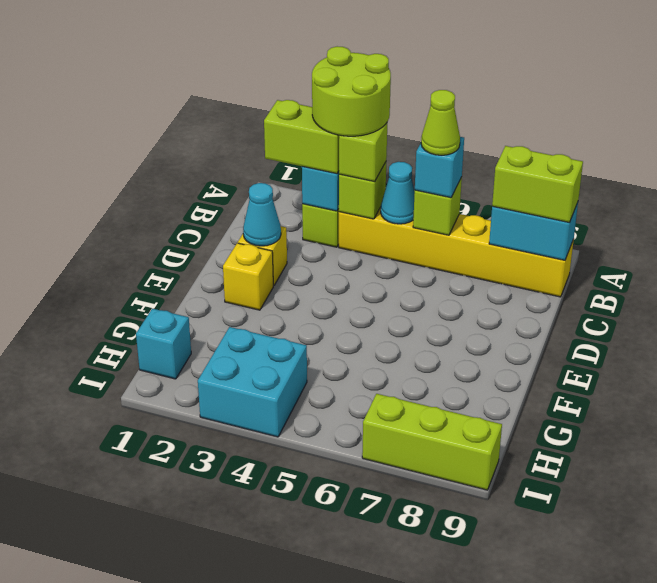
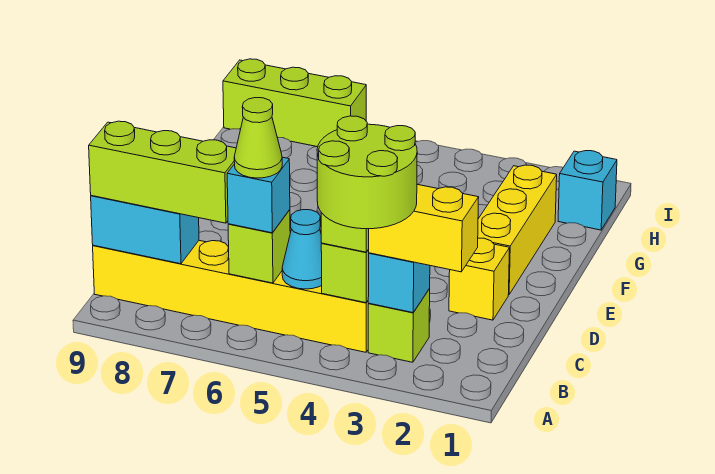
lime brick B2:B3 level 3 -> yellow brick B2:B3 level 3
lime brick B8:B9 level 3 -> lime brick B7:B9 level 3
cyan cone D2 level 2 -> none
yellow brick E2 level 1 -> yellow brick E2:G2 level 1
cyan brick H3:I4 level 1 -> none

